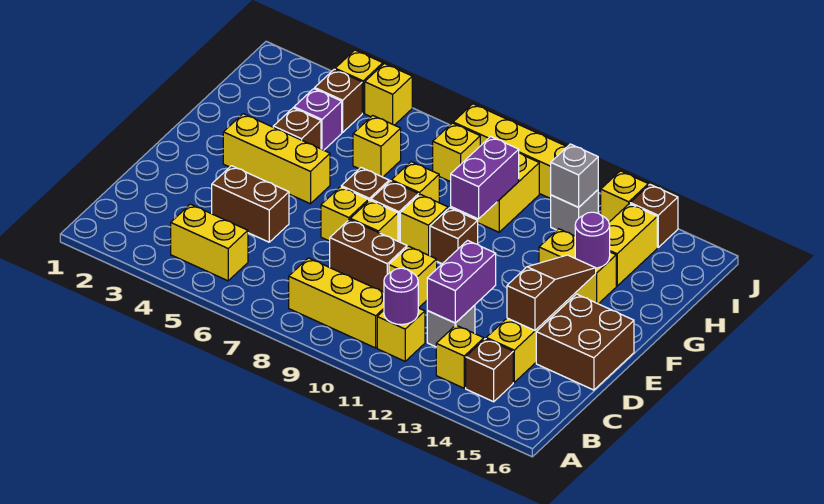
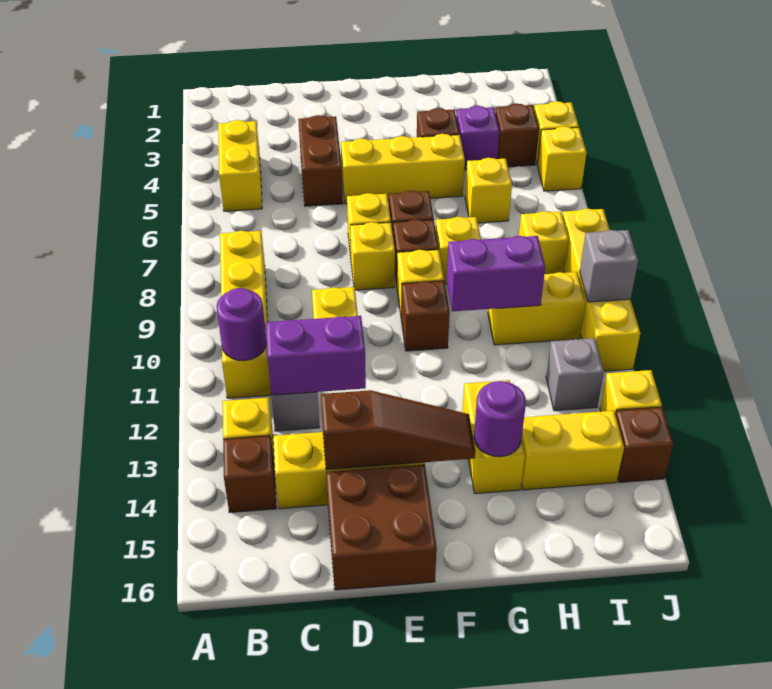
brown brick D8:D9 level 1 -> none
yellow brick F3:F5 level 1 -> yellow brick E5:G5 level 1
grey brick I12 level 2 -> grey brick J10 level 2

